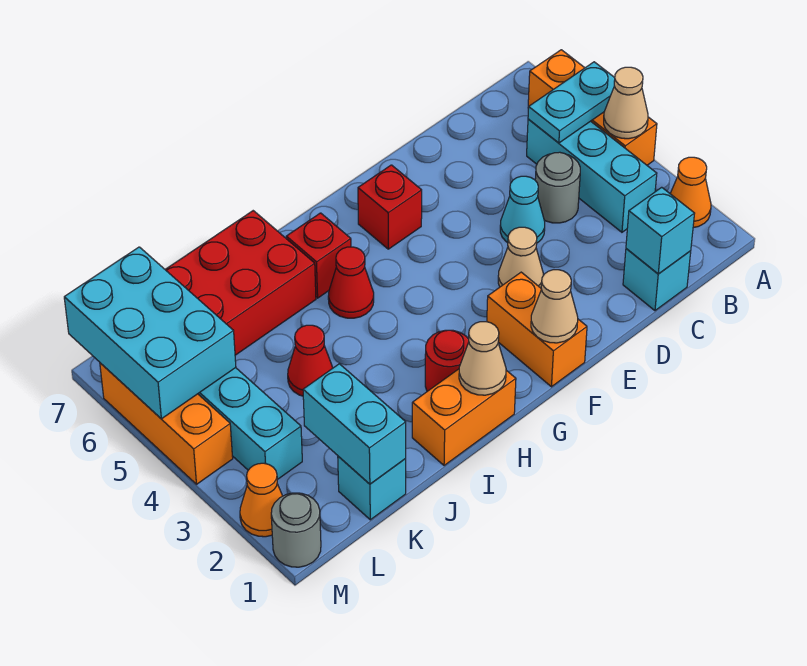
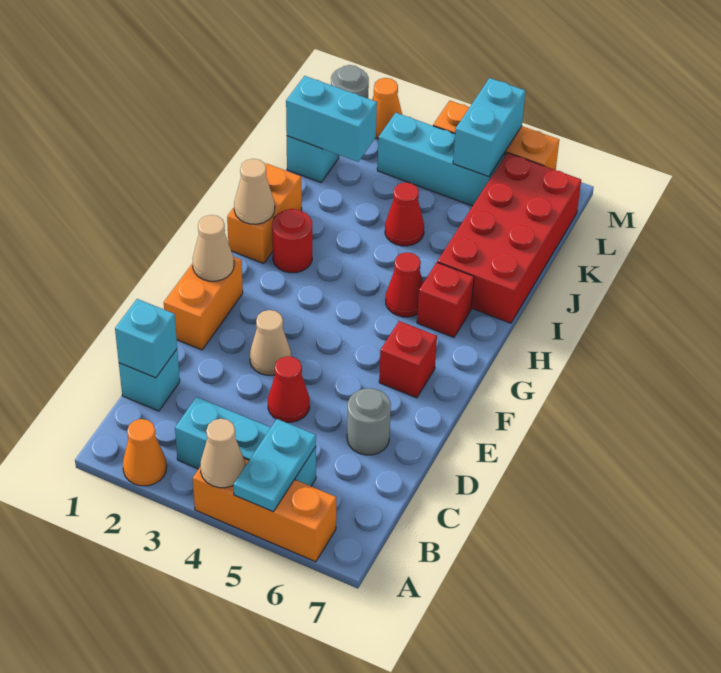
grey round brick C4 level 1 -> grey round brick D6 level 1
cyan cone D4 level 1 -> red cone D4 level 1
orange brick F1:F2 level 1 -> orange brick E1:F1 level 1
cyan brick L5:M7 level 2 -> cyan brick L5:M5 level 2

